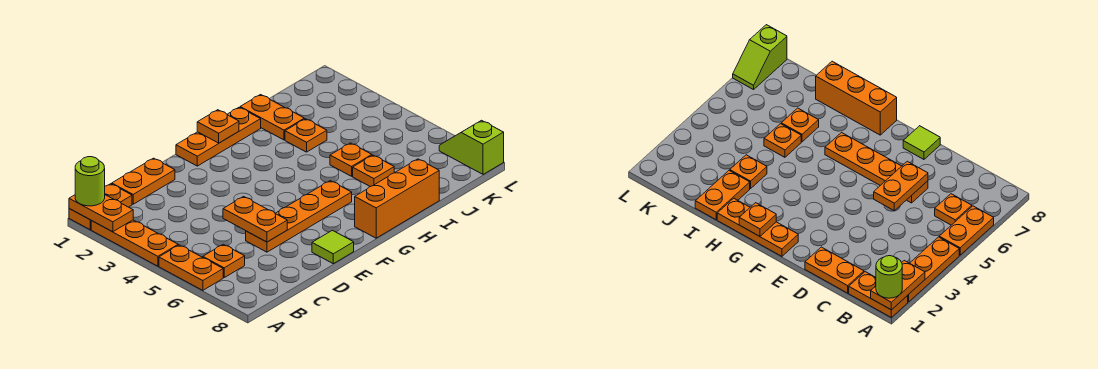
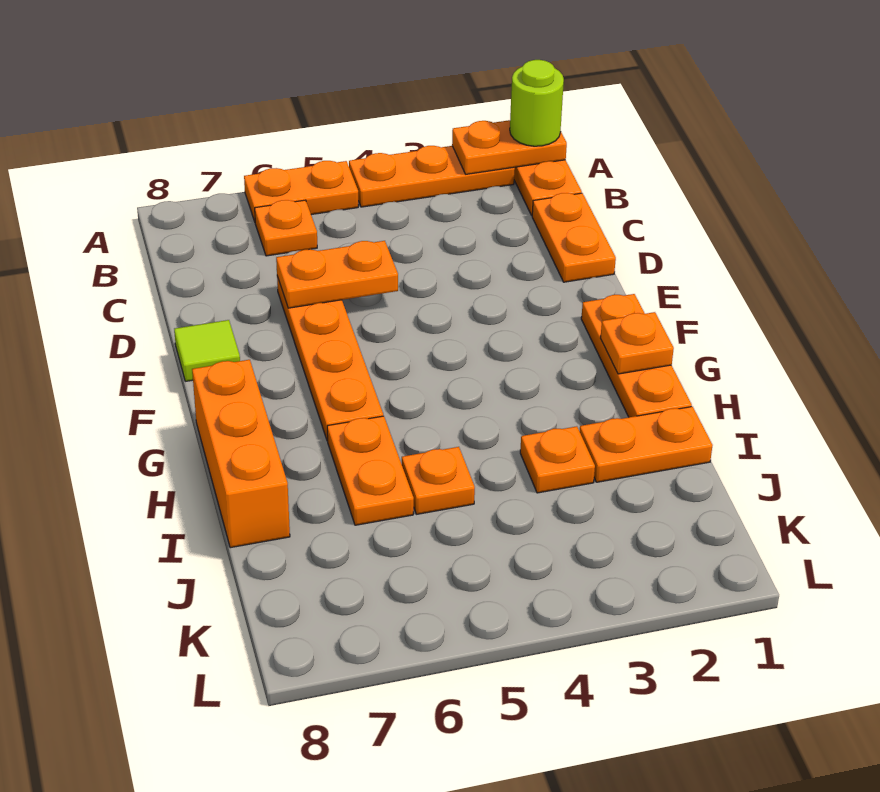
orange plate I6 level 1 -> orange plate H6:I6 level 1
lime slope L7:L8 level 1 top 8 -> none

